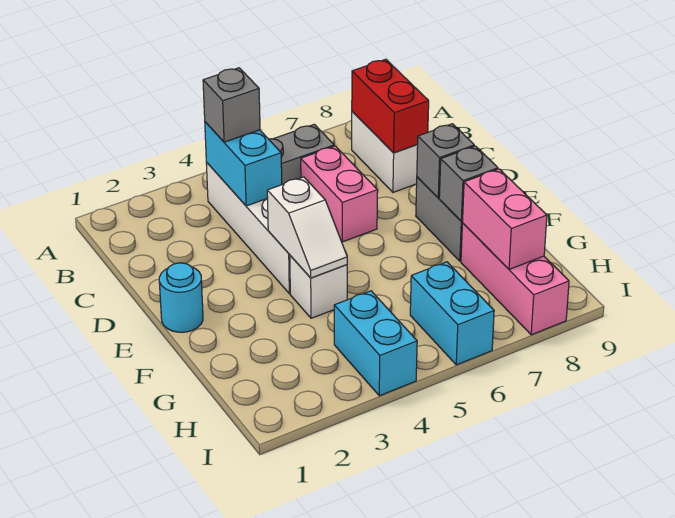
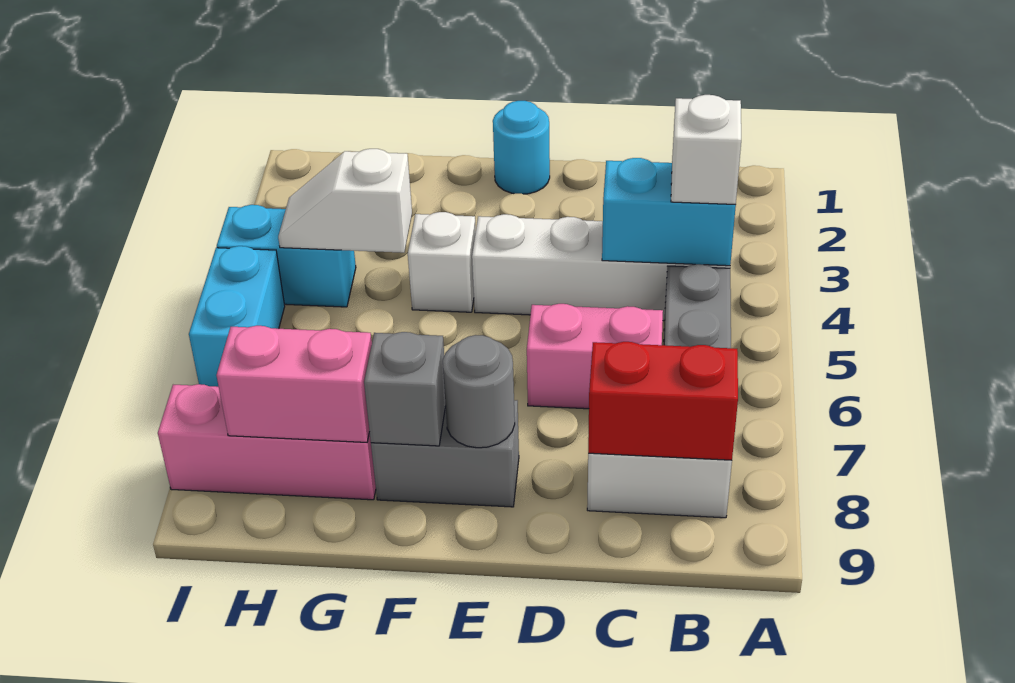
grey brick B4 level 3 -> white brick B4 level 3
white slope E4:F4 level 2 top E -> white slope G4:H4 level 2 top G
grey brick E8 level 2 -> grey round brick E8 level 2
cyan brick H6:I6 level 1 -> cyan brick I5:I6 level 1

